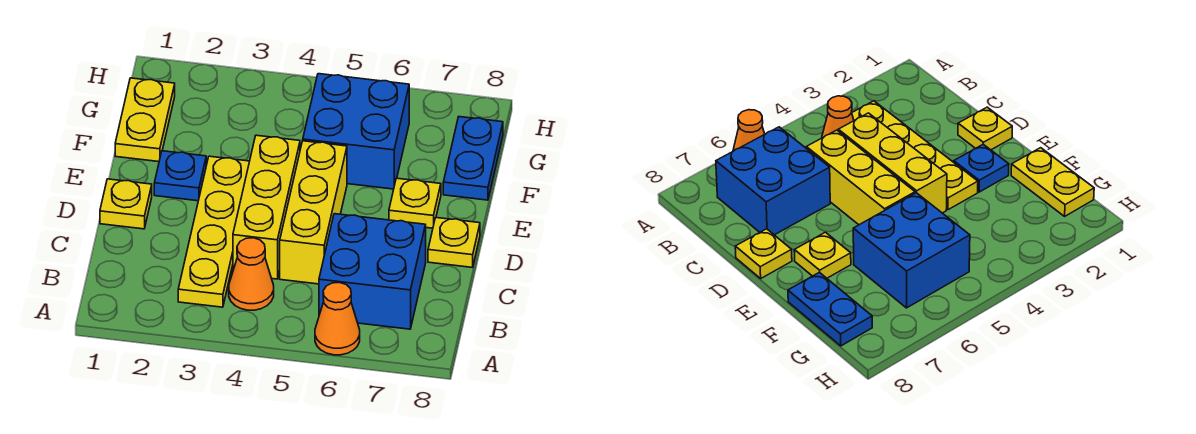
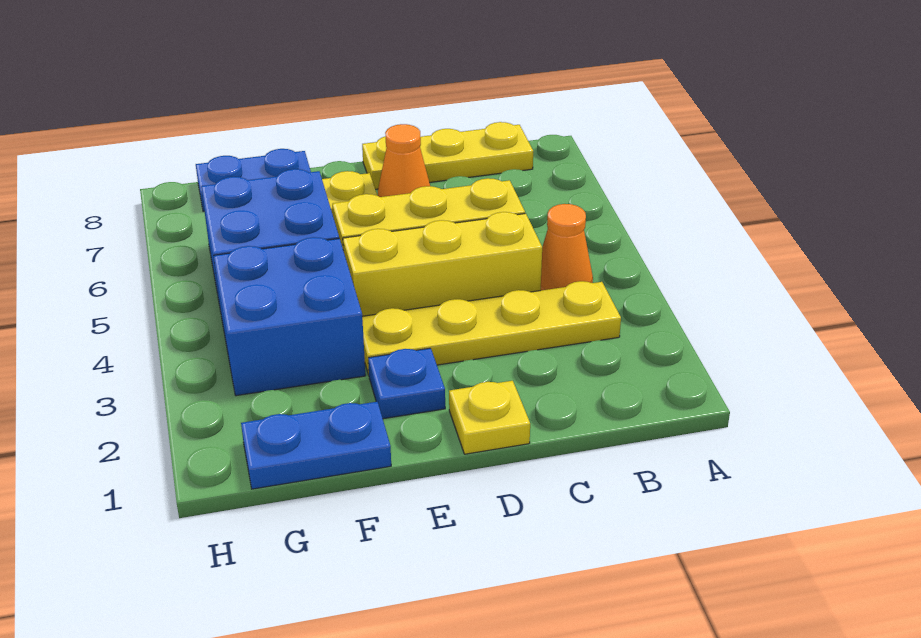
orange cone A6 level 1 -> orange cone D7 level 1
blue brick B6:C7 level 1 -> blue brick F3:G4 level 1
yellow plate D8 level 1 -> yellow plate B8:D8 level 1
yellow plate F1:G1 level 1 -> blue plate F1:G1 level 1

